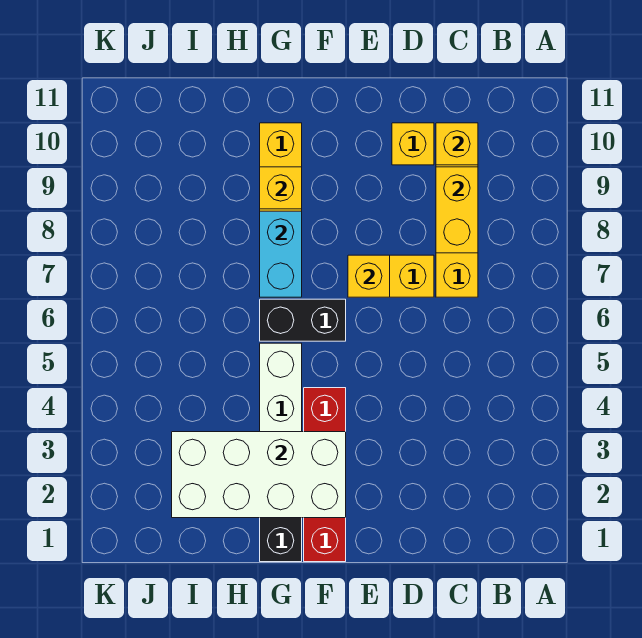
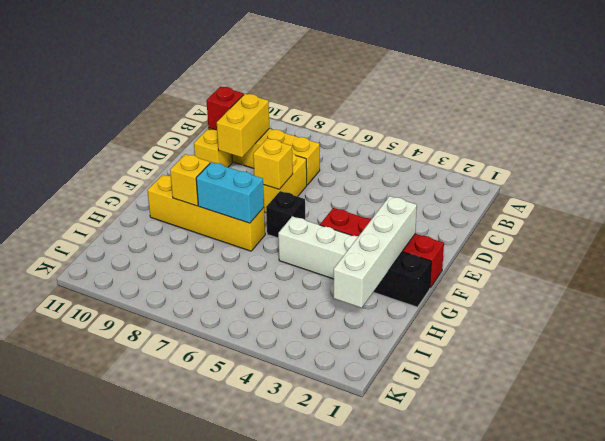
yellow brick C8:C9 level 2 -> yellow brick C9:D9 level 2
yellow brick C10 level 2 -> red brick C10 level 2
white brick F2:I3 level 2 -> white brick F2:I2 level 2
black brick F6:G6 level 1 -> black brick F6 level 1

